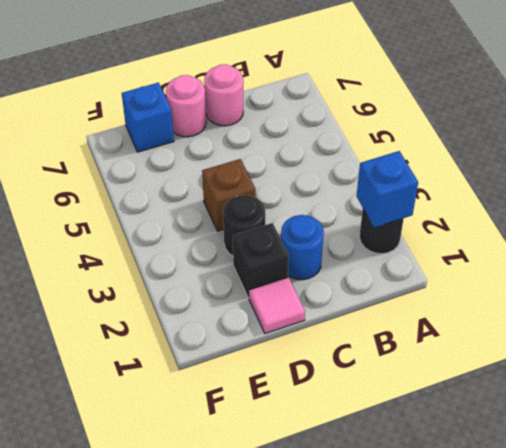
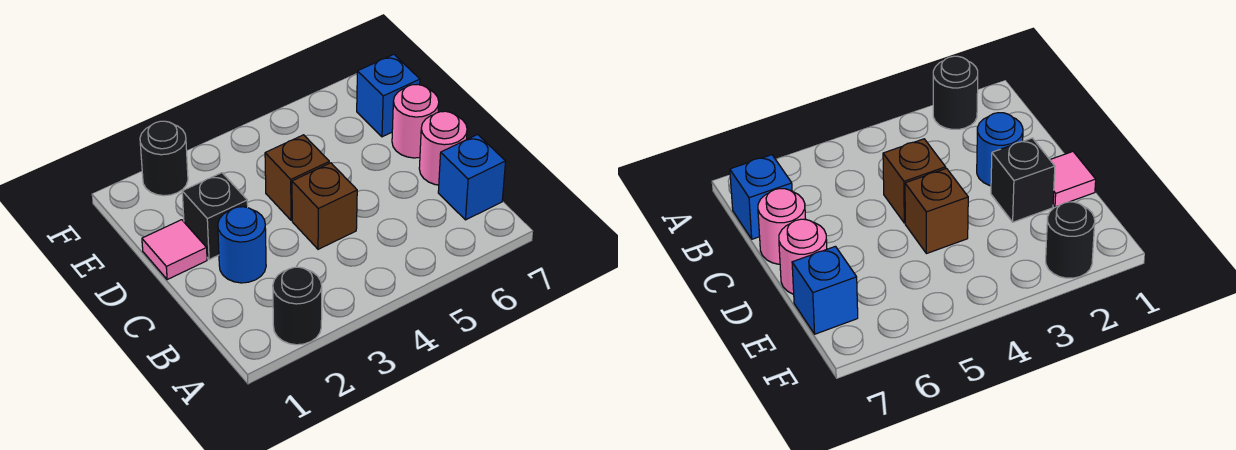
blue brick A2 level 2 -> blue brick B7 level 1
none -> brown brick C4 level 1
black round brick D3 level 1 -> black round brick F2 level 1

